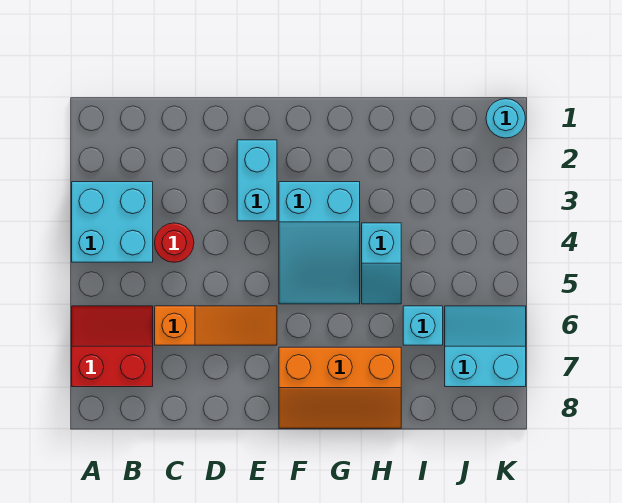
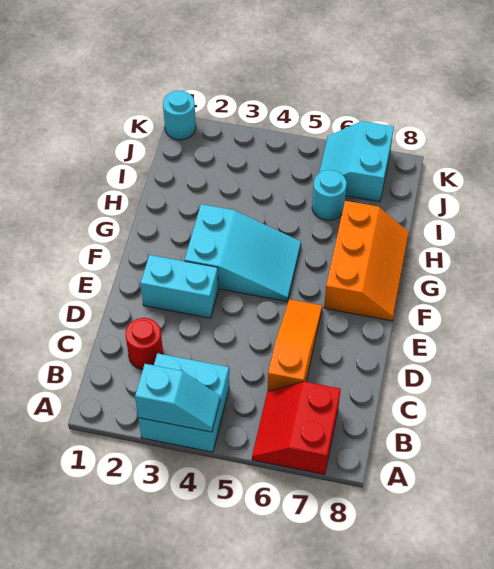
red round brick C4 level 1 -> red round brick C2 level 1
cyan slope H4:H5 level 1 top 4 -> cyan slope A3:A4 level 2 top 3
cyan brick I6 level 1 -> cyan round brick I6 level 1

